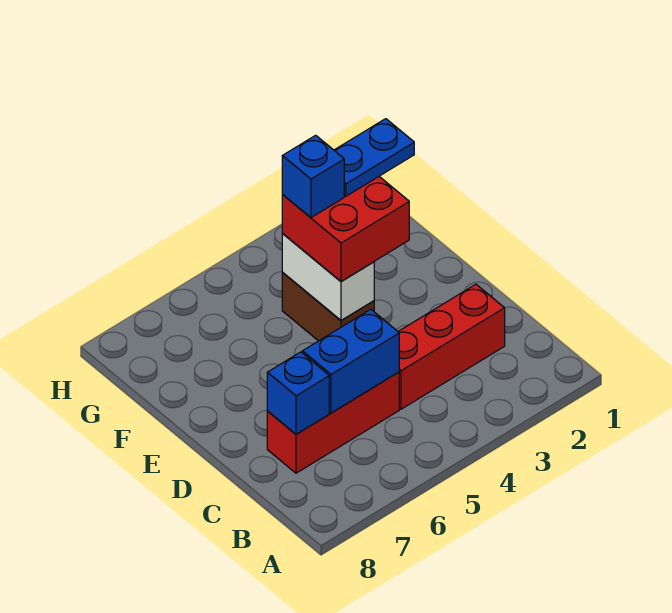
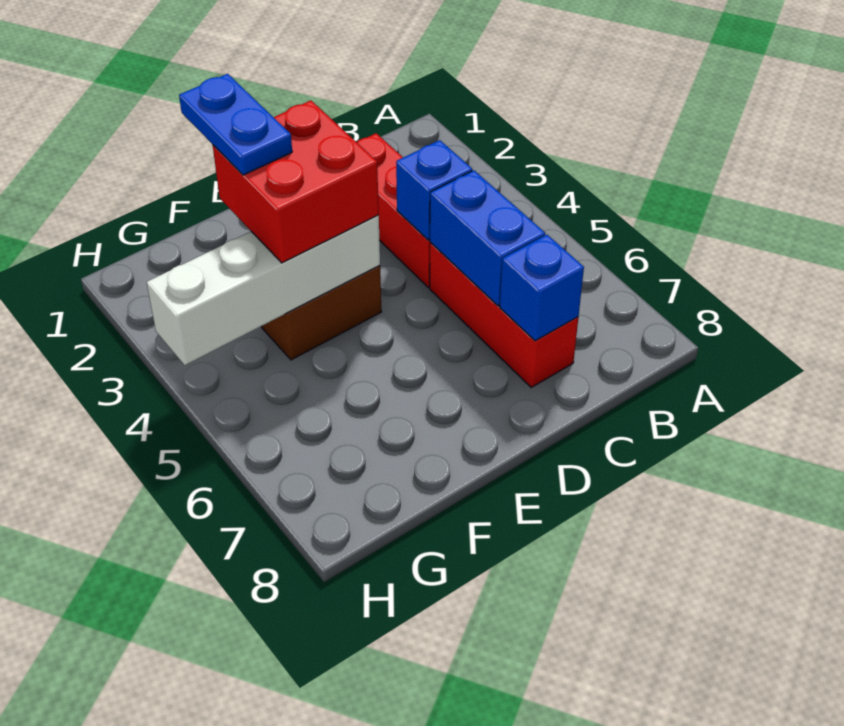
white brick E4:F4 level 2 -> white brick E4:H4 level 2
blue brick F4 level 4 -> blue brick C4 level 2

